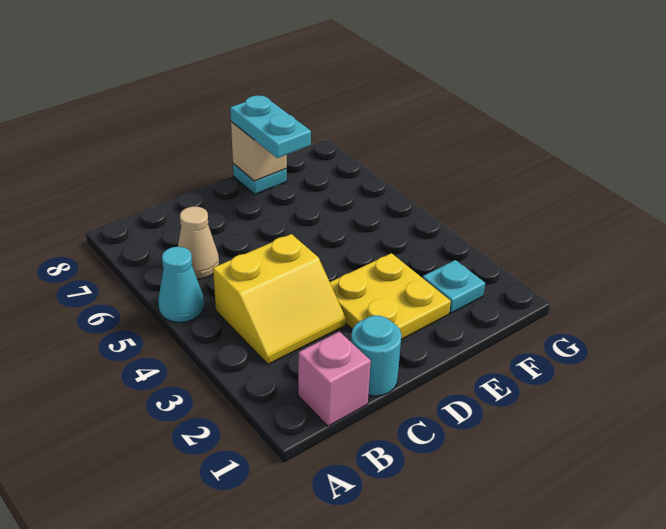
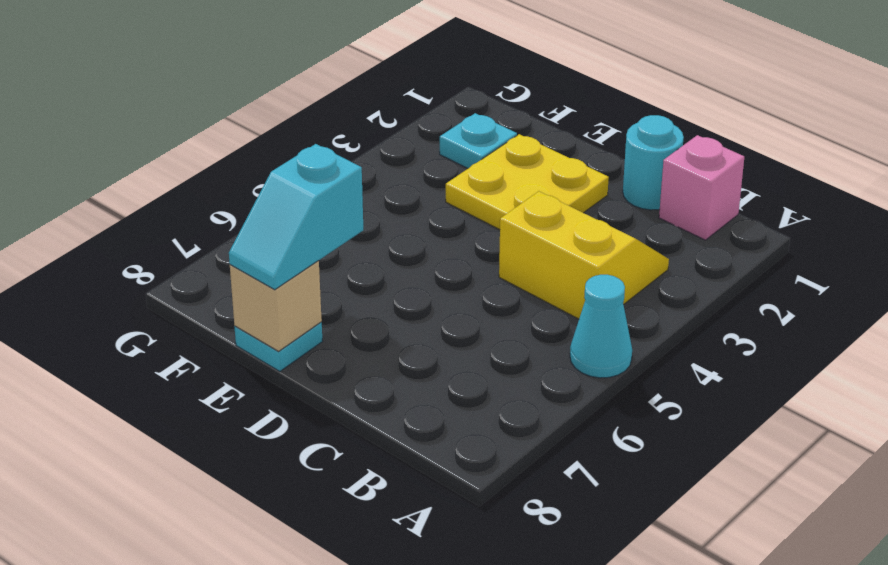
tan cone B6 level 1 -> none
cyan plate E7:E8 level 3 -> cyan slope E7:E8 level 3 top 7

